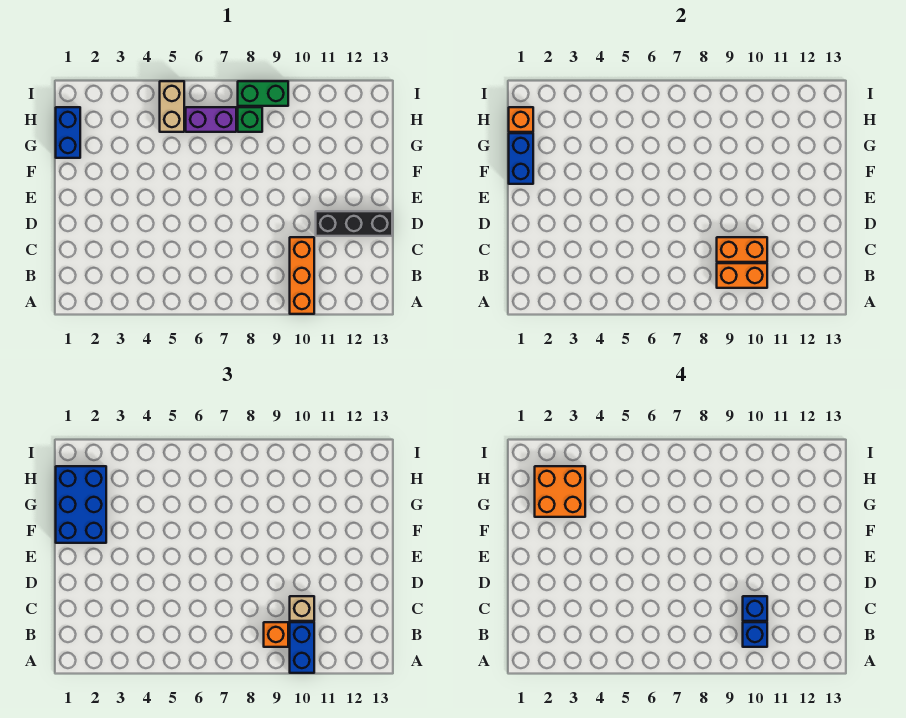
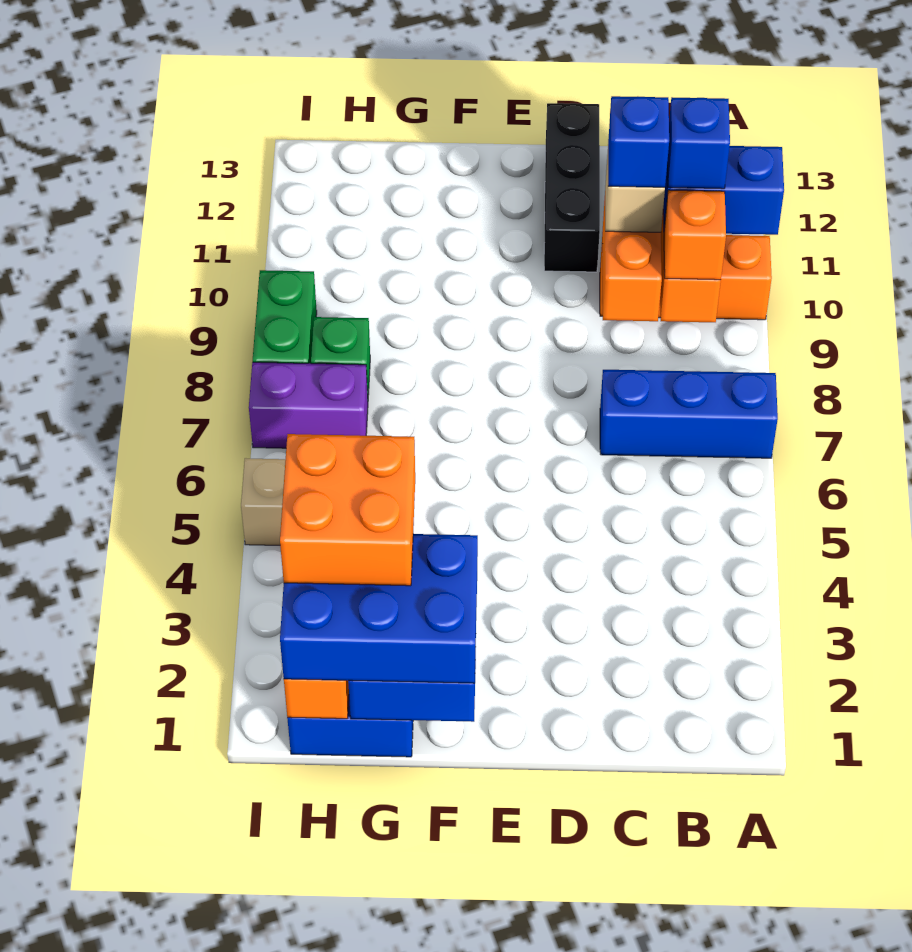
none -> blue brick A7:C7 level 1
purple brick H6:H7 level 1 -> purple brick H7:I7 level 1

